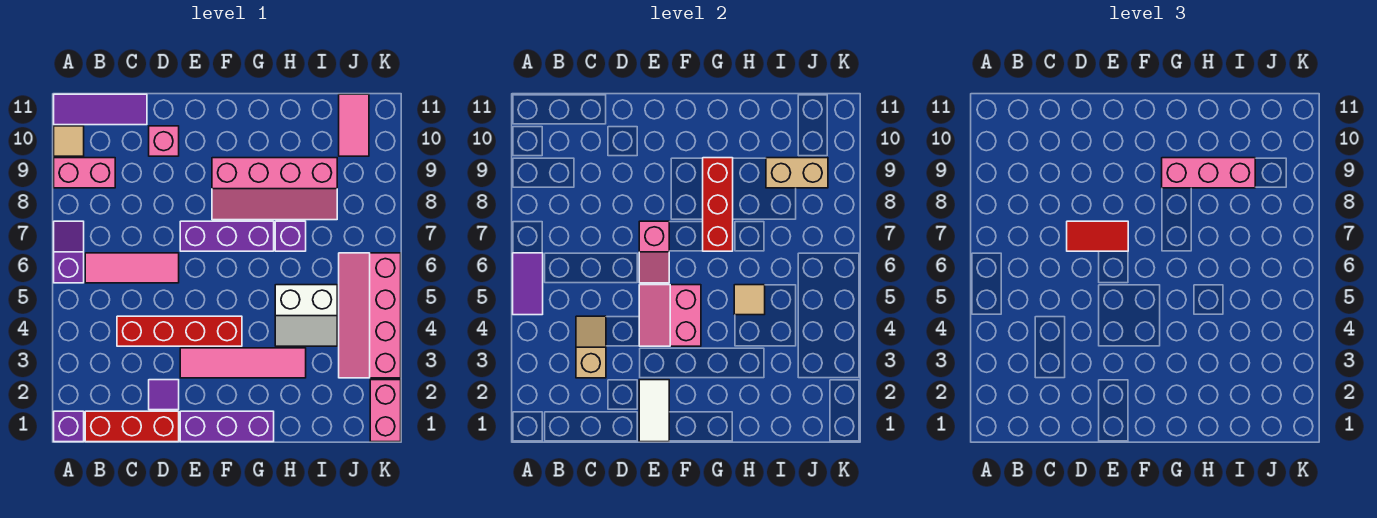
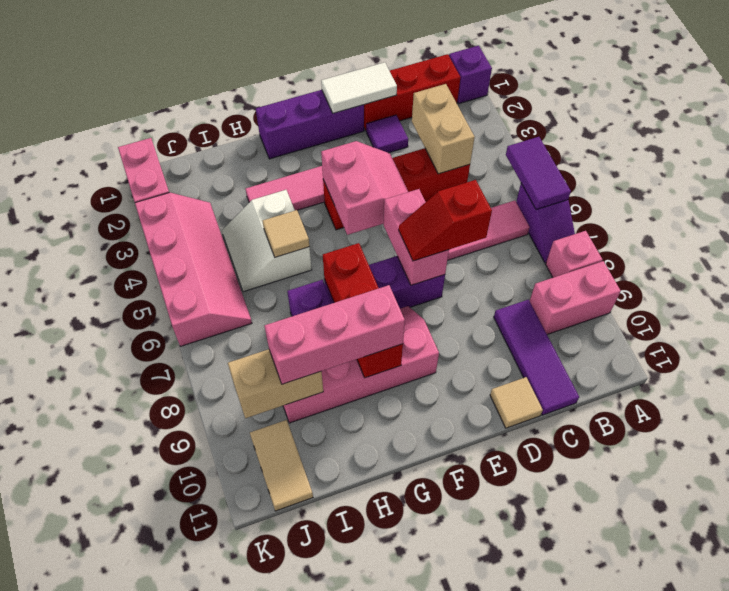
tan tile A10 level 1 -> tan tile D11 level 1
purple tile A11:C11 level 1 -> purple tile C9:C11 level 1
tan slope C3:C4 level 2 top 3 -> tan brick C3:C4 level 2
red tile D7:E7 level 3 -> red slope D7:E7 level 3 top D
pink brick D10 level 1 -> pink brick A8 level 1
white tile E1:E2 level 2 -> white tile D1:E1 level 2
pink slope E6:E7 level 2 top 7 -> pink brick E6:E7 level 2
white slope H4:I5 level 1 top 5 -> white slope H4:I5 level 1 top H
pink tile J10:J11 level 1 -> tan tile J10:J11 level 1

